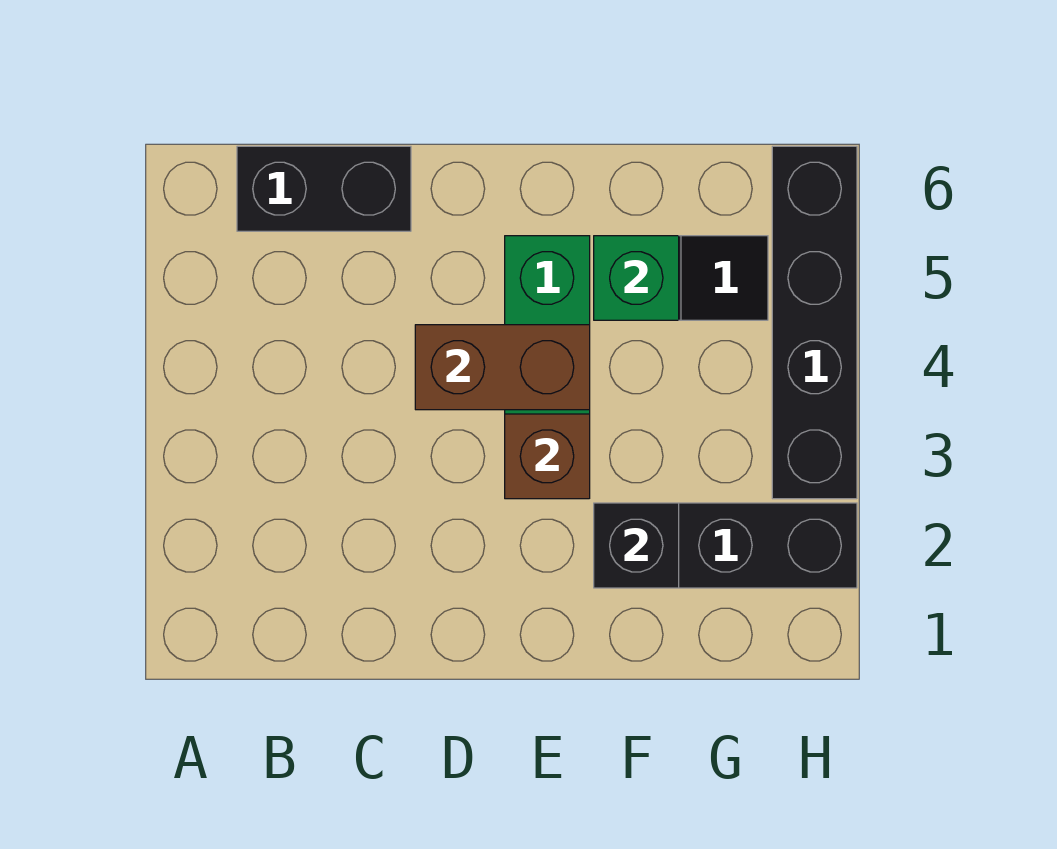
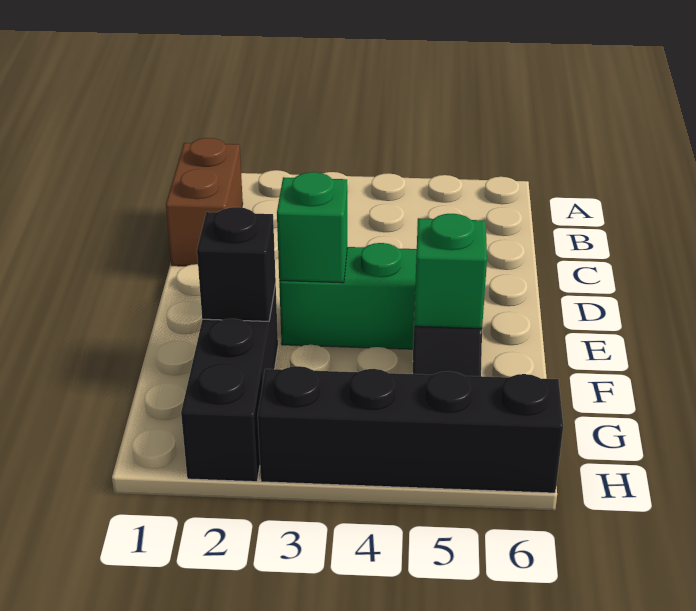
black brick B6:C6 level 1 -> none
brown brick D4:E4 level 2 -> brown brick B1:C1 level 1
brown brick E3 level 2 -> green brick E3 level 2

